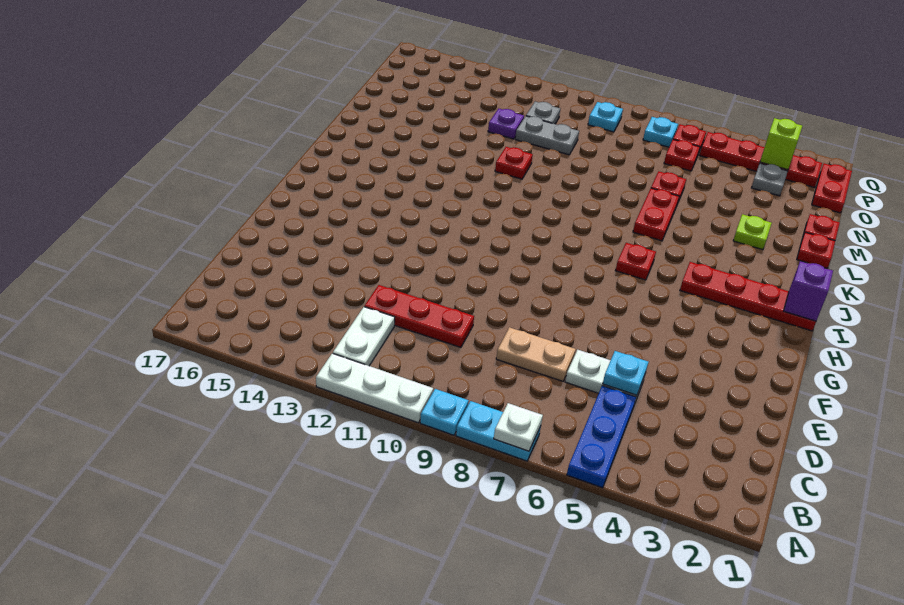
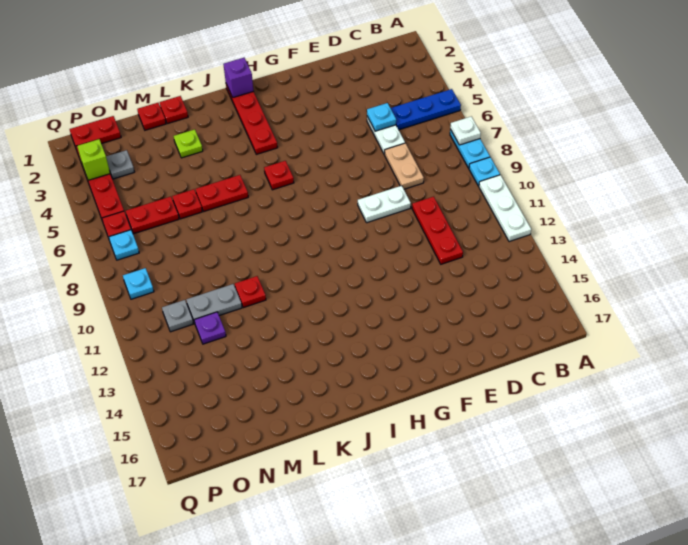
white plate B12:C12 level 1 -> white plate E9:F9 level 1
grey plate N10:N11 level 1 -> grey plate M11:N11 level 1
red plate O6 level 1 -> red plate N6:O6 level 1

